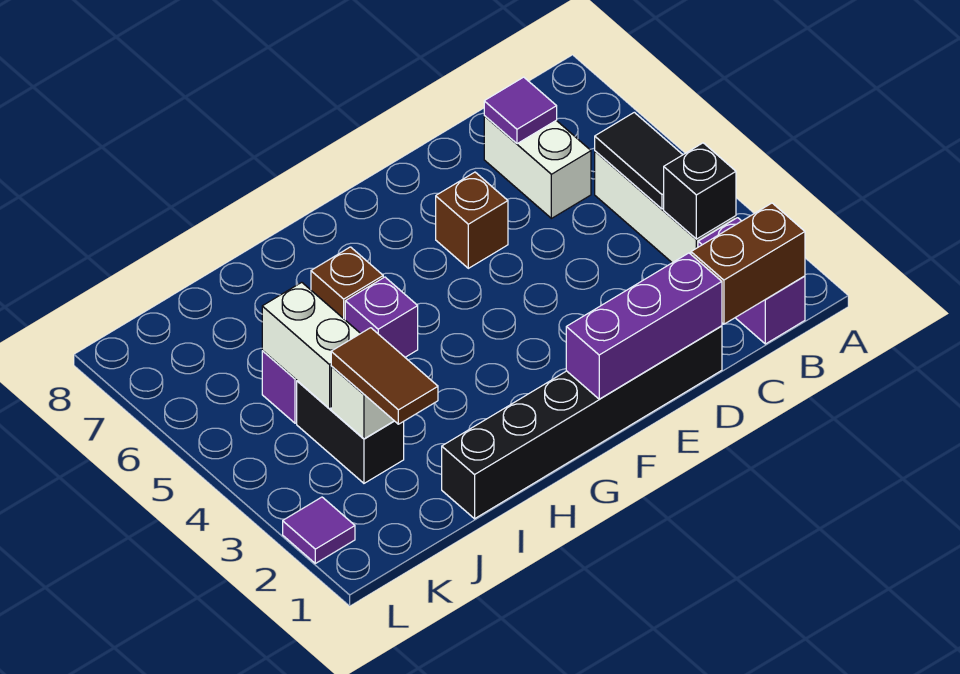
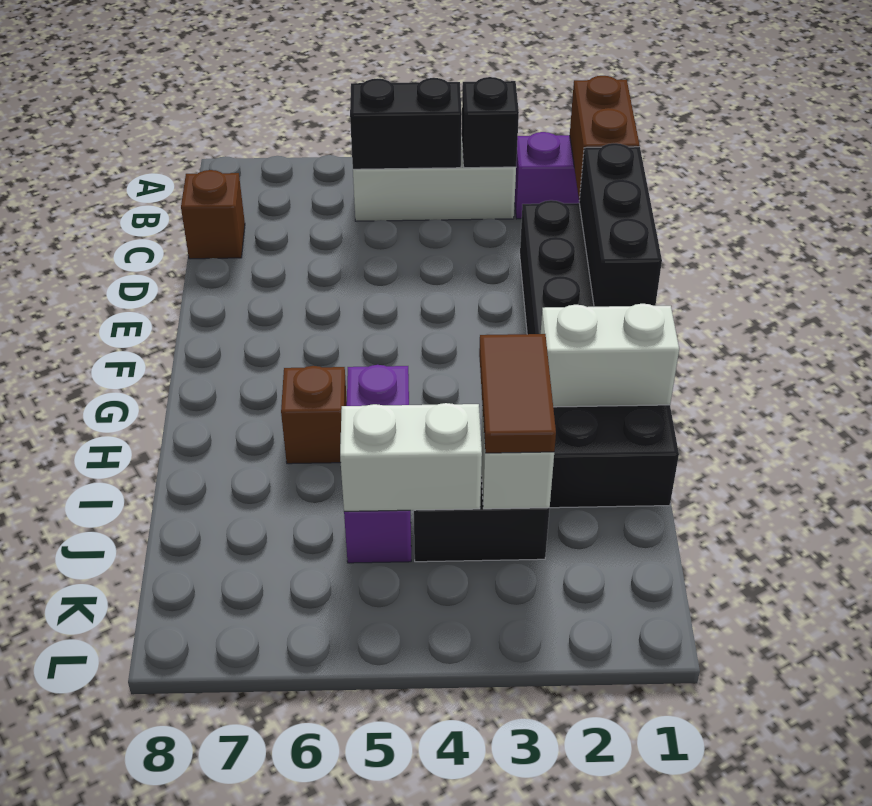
black tile B4:B5 level 2 -> black brick B4:B5 level 2
white brick C6:C7 level 1 -> white brick H1:H2 level 2
purple tile C7 level 2 -> none
black brick D1:I1 level 1 -> black brick D1:I2 level 1
purple brick D1:F1 level 2 -> black brick D1:F1 level 2
brown brick E6 level 1 -> brown brick C8 level 1
brown tile J2:J3 level 3 -> brown tile I3:J3 level 3
purple tile L2 level 1 -> none

